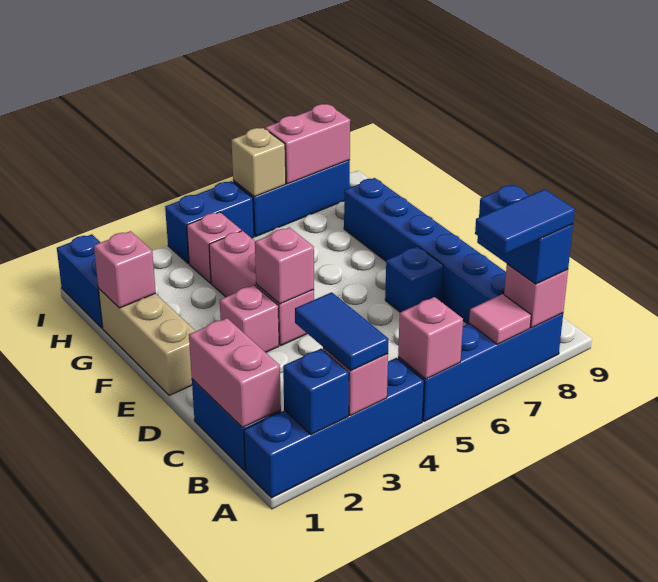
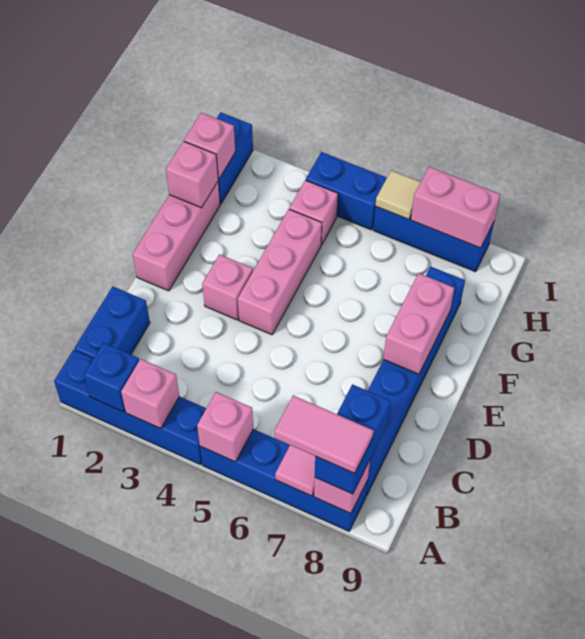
blue tile A3:B3 level 3 -> none
blue tile A7:A8 level 4 -> pink tile A7:A8 level 4
pink brick B1:C1 level 2 -> pink brick E8:F8 level 2
blue brick D7 level 1 -> none
tan brick E1:G1 level 1 -> pink brick E1:G1 level 1
pink brick E4 level 2 -> pink brick H1 level 2
tan brick I6 level 2 -> tan tile I6 level 2

